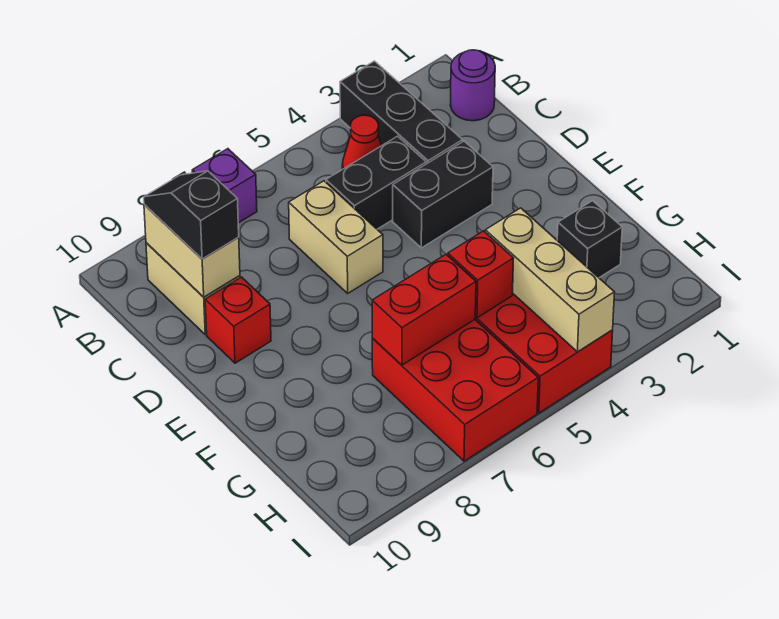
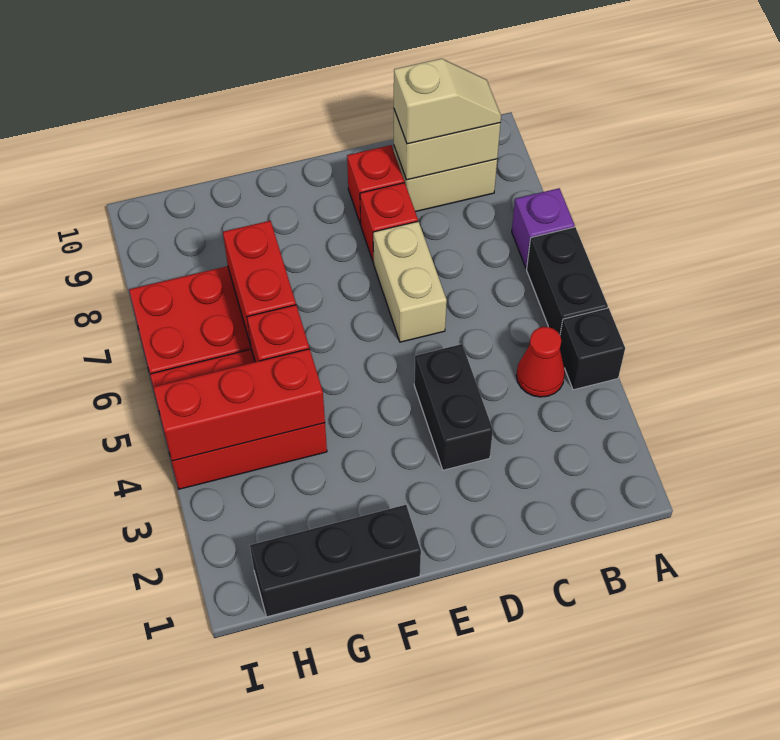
black brick A3:C3 level 1 -> black brick F1:H1 level 1
purple round brick B1 level 1 -> none
black slope B9:C9 level 3 top C -> tan slope B9:C9 level 3 top C
black brick C4:C5 level 1 -> black brick A5:A6 level 1
tan brick C6:D6 level 1 -> tan brick D6:D7 level 1
none -> red brick D8 level 1
black brick G2 level 1 -> black brick A4 level 1
tan brick G4:I4 level 2 -> red brick G4:I4 level 2

